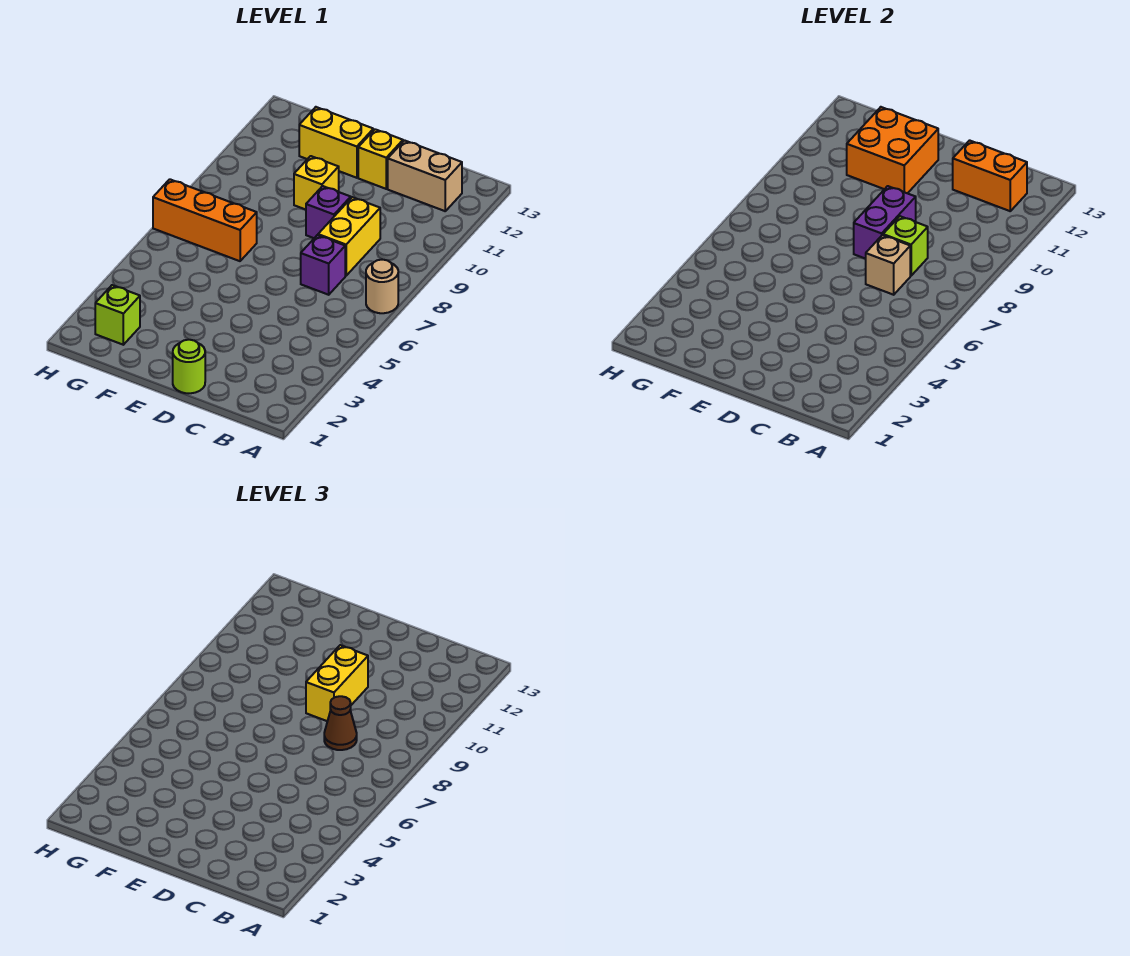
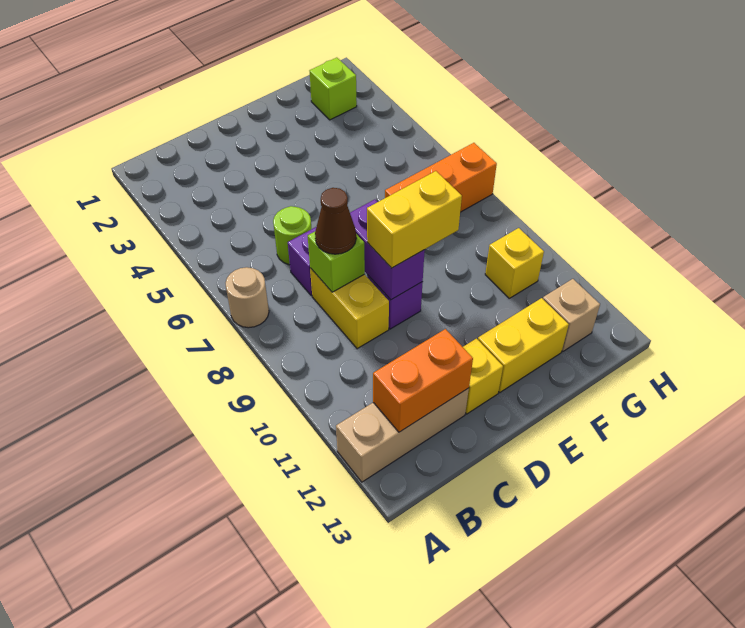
tan brick B12:C12 level 1 -> tan brick A12:C12 level 1
tan brick C7 level 2 -> tan brick G12 level 1
lime round brick D1 level 1 -> lime round brick C6 level 1
yellow brick D9:D10 level 3 -> yellow brick D9:E9 level 3
yellow brick E10 level 1 -> yellow brick G10 level 1
orange brick E11:F12 level 2 -> none

